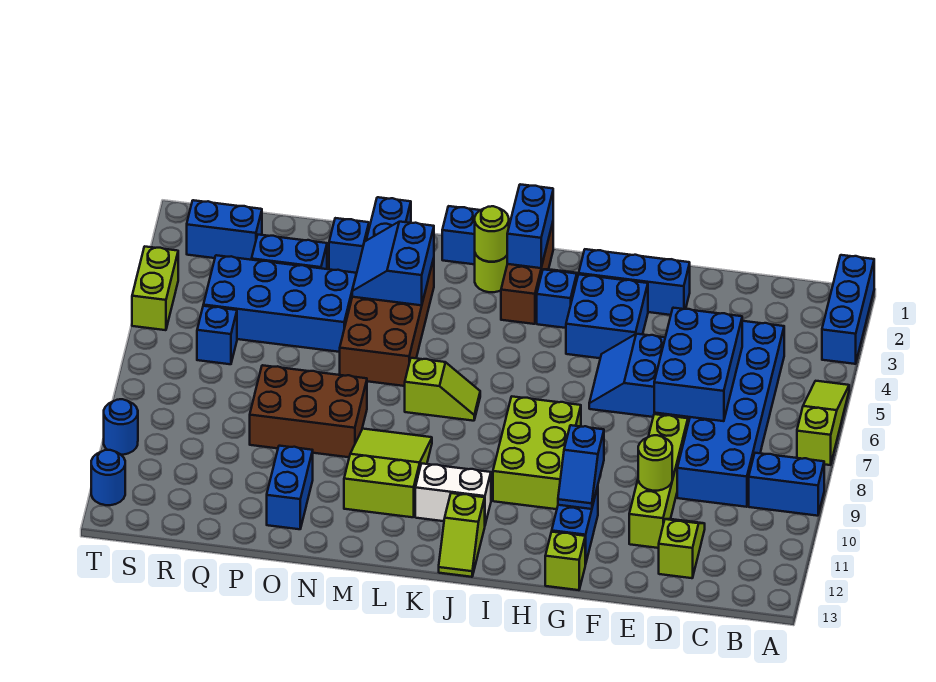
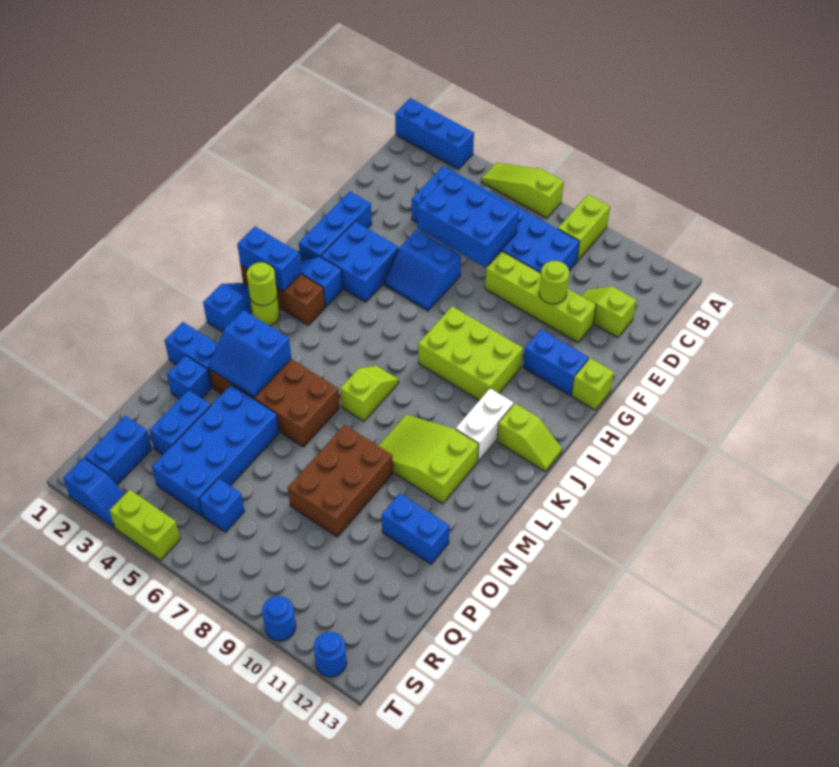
blue brick A9:B9 level 1 -> lime brick A9:B9 level 1
blue slope G10:G11 level 2 top 10 -> blue slope T2:T3 level 1 top 2

